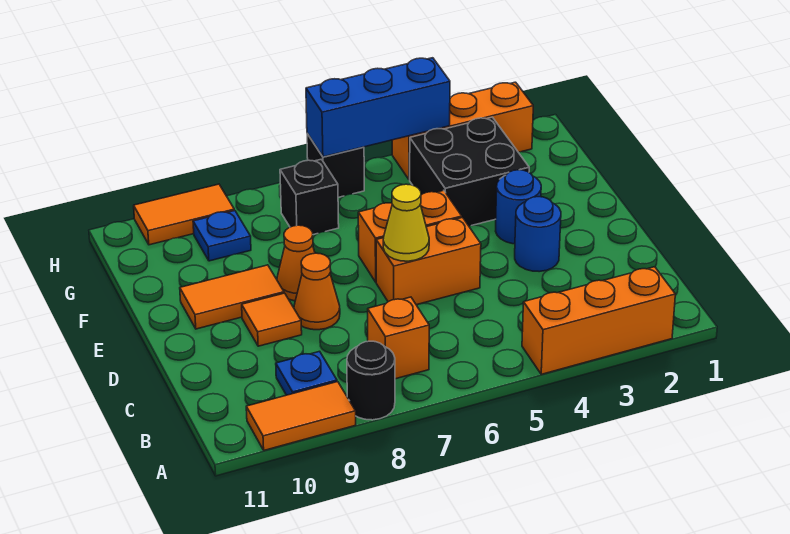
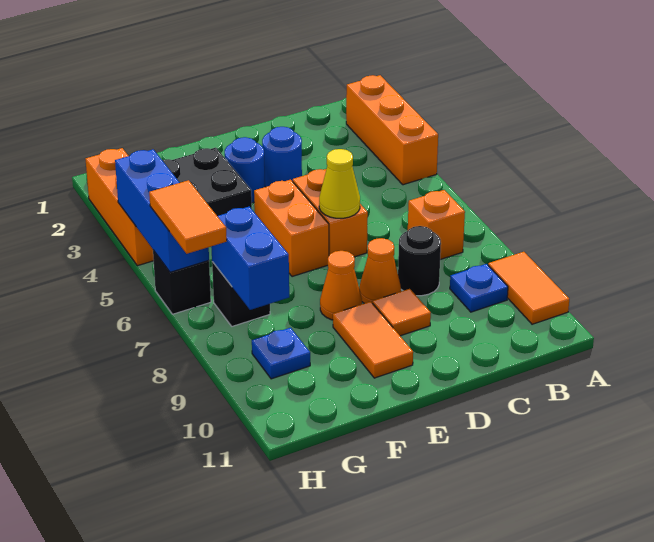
black round brick A8 level 1 -> black round brick C8 level 1
none -> blue brick G7:G8 level 2
orange tile H9:H10 level 1 -> orange tile H6:H7 level 3

